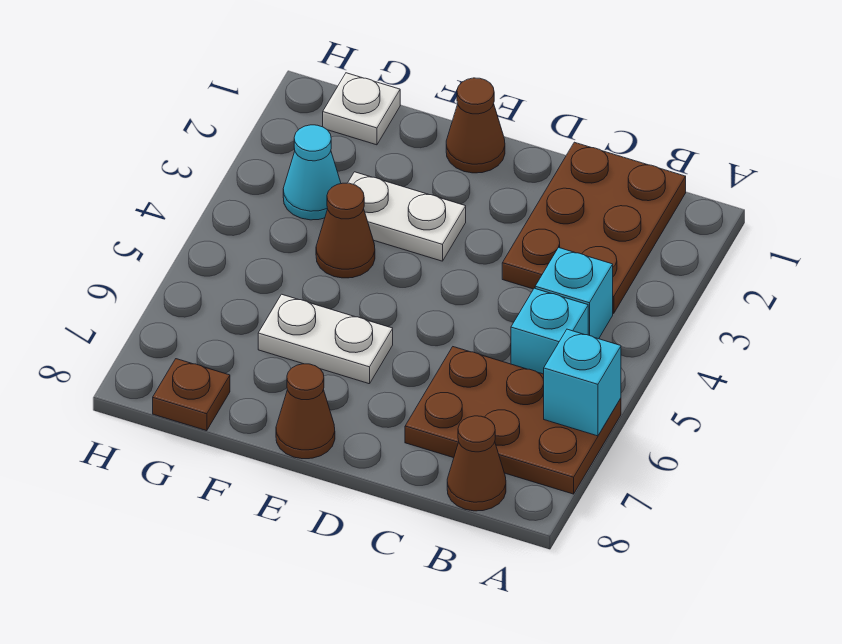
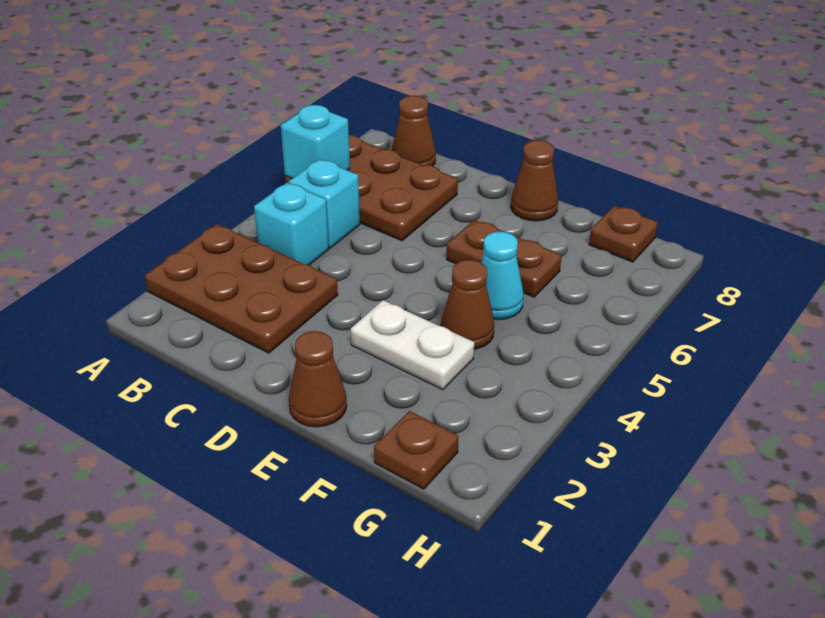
brown plate B1:C3 level 1 -> brown plate A2:C3 level 1
white plate E6:F6 level 1 -> brown plate E6:F6 level 1
white plate G1 level 1 -> brown plate G1 level 1
cyan cone G3 level 1 -> cyan cone F5 level 1

